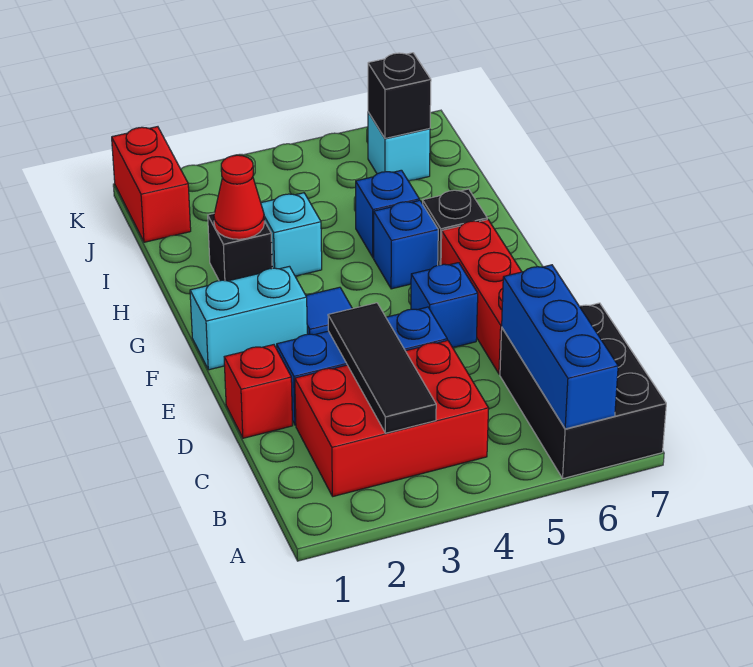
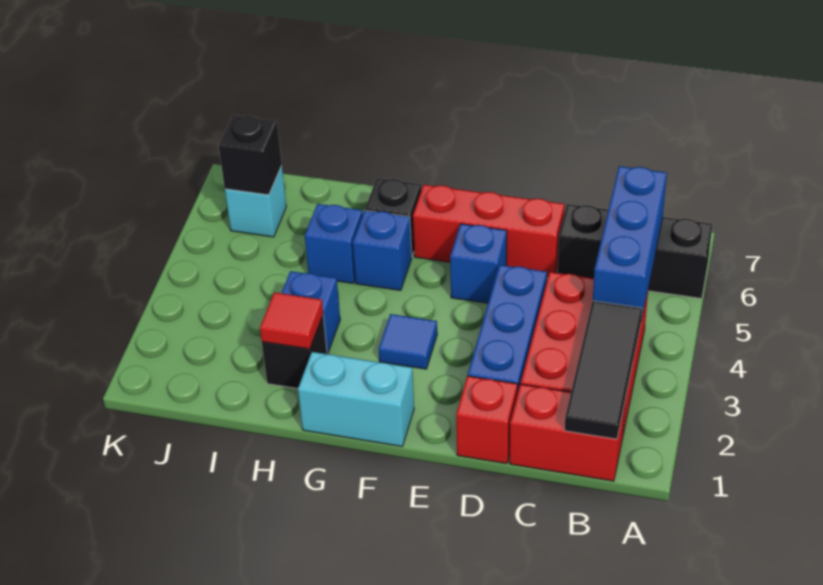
black brick A6:C7 level 1 -> black brick A6:C6 level 1
blue brick A6:C6 level 2 -> blue brick B4:B6 level 2
black tile B3:D3 level 2 -> black tile B1:B3 level 2
cyan brick F1:F2 level 1 -> cyan brick F1:G1 level 1
red cone H2 level 2 -> red tile H2 level 2
cyan brick H3 level 1 -> blue brick H3 level 1
red brick J1:K1 level 1 -> red brick B1:C1 level 1

